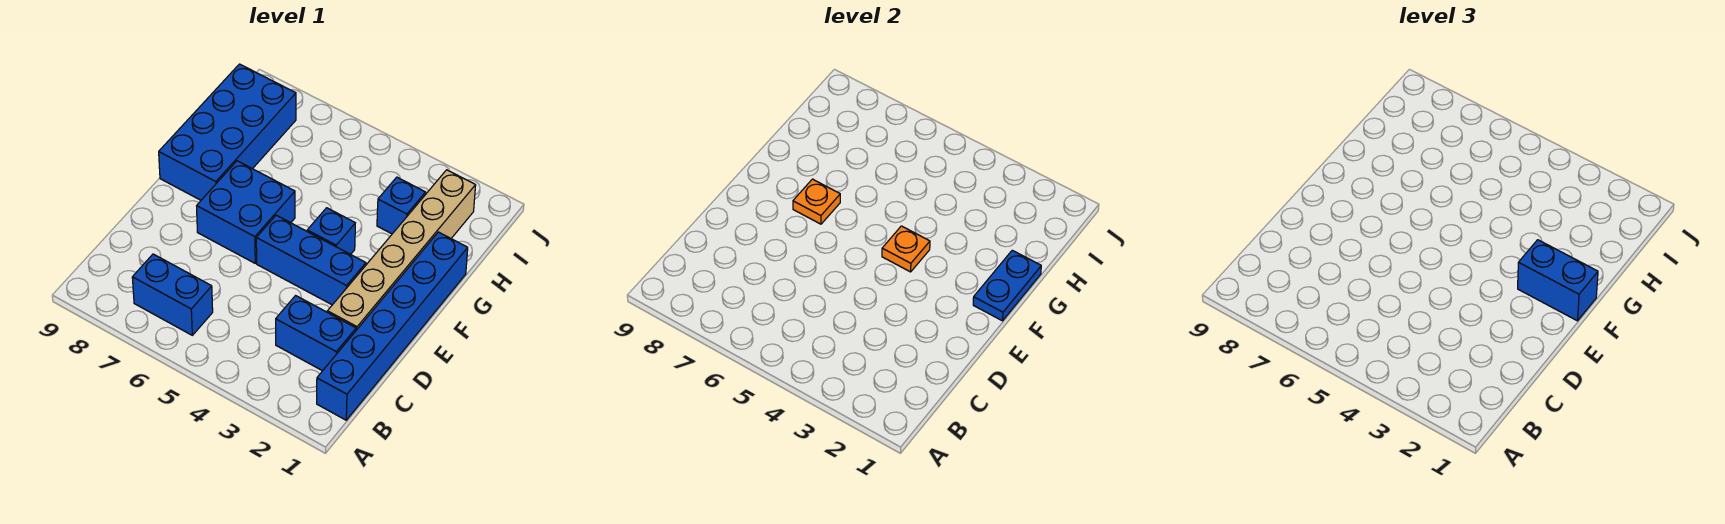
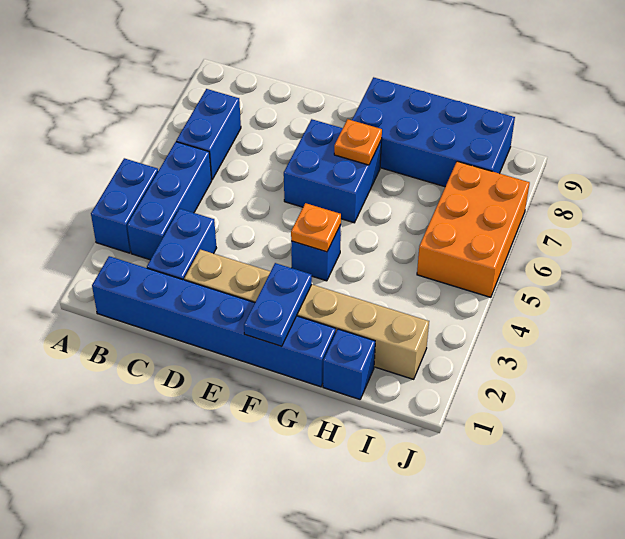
blue brick E3:E5 level 1 -> blue brick B3:B5 level 1
blue plate F1:G1 level 2 -> blue plate F1:F2 level 2
blue brick F1:F2 level 3 -> blue brick A3:A4 level 1
blue brick H3 level 1 -> blue brick H1 level 1
none -> orange brick I5:J7 level 1

